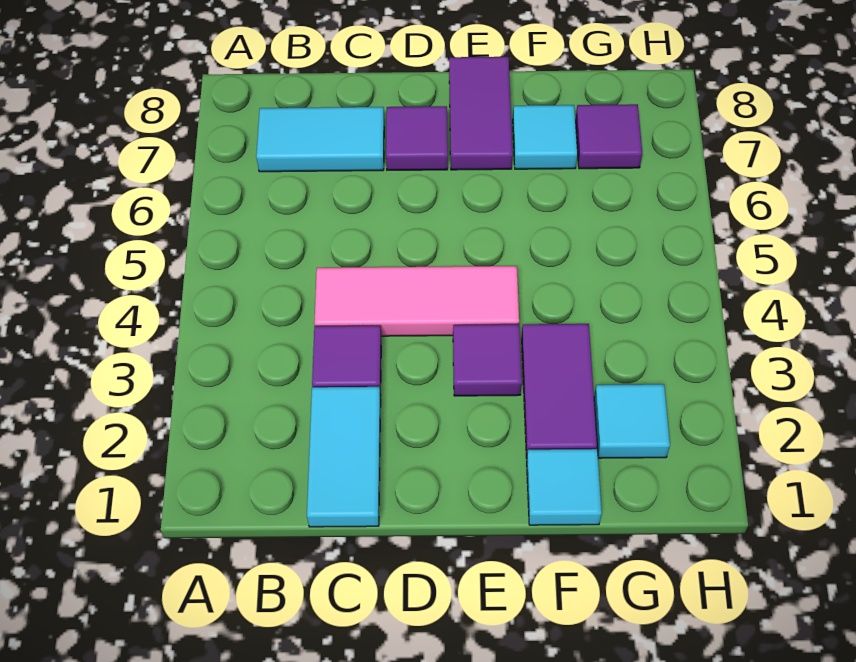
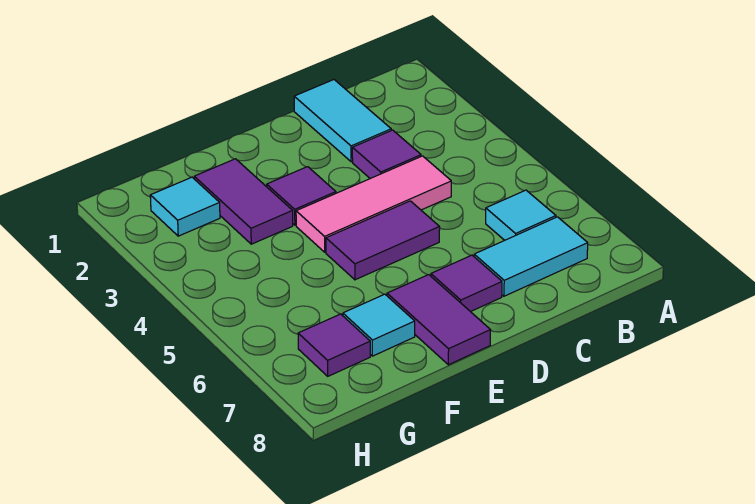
none -> purple tile D5:E5 level 1
cyan tile F1 level 1 -> cyan tile B6 level 1

